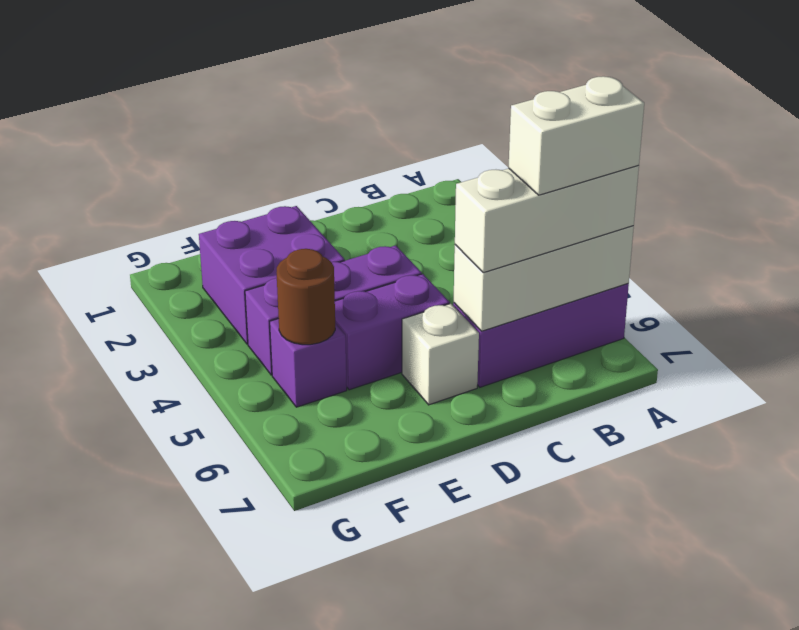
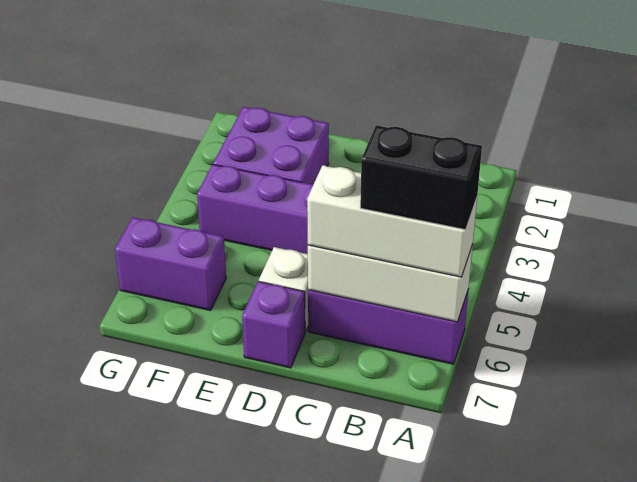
white brick A6:B6 level 4 -> black brick A6:B6 level 4
purple brick D5:E5 level 1 -> purple brick F6:G6 level 1
purple brick F5 level 1 -> purple brick D7 level 1
brown round brick F5 level 2 -> none

